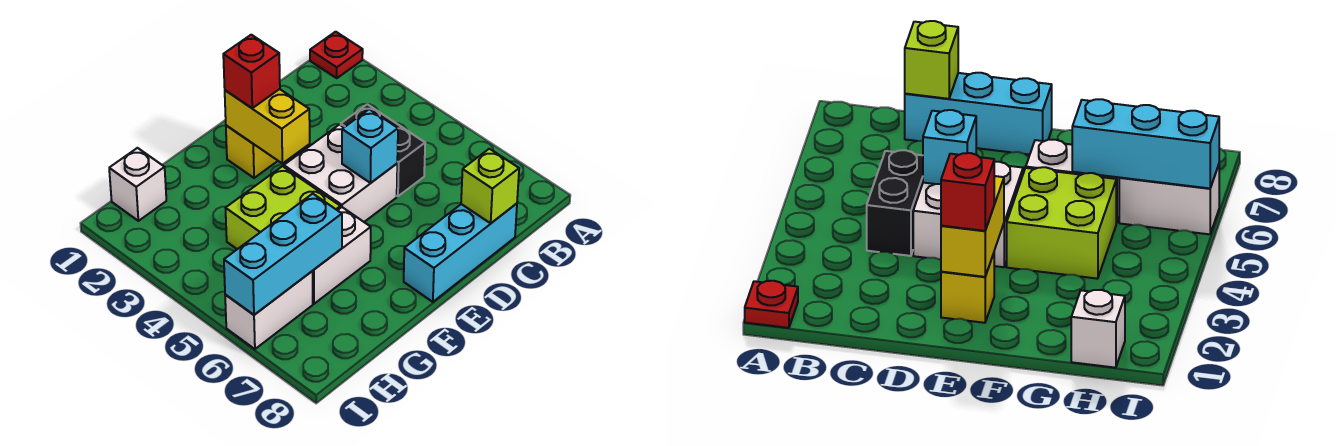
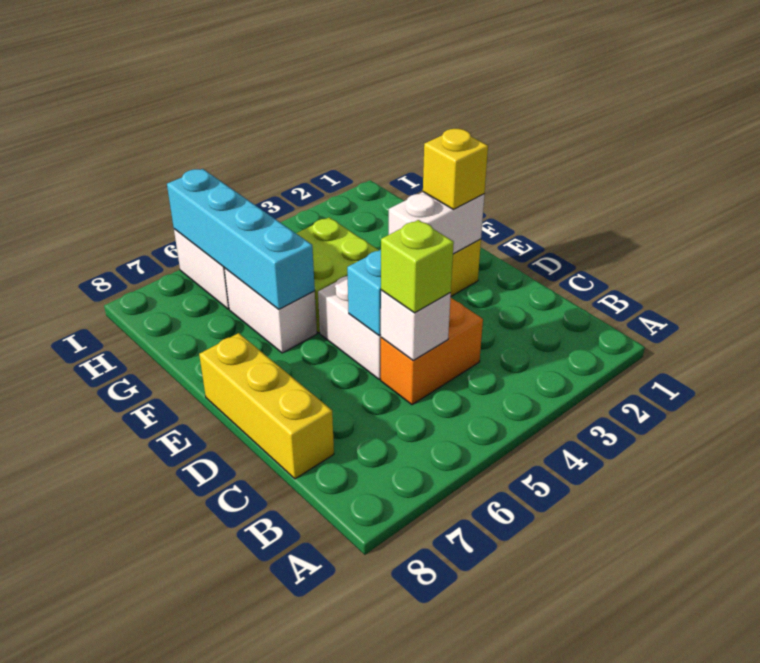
red plate A1 level 1 -> none
black brick C4:C5 level 1 -> orange brick C4:C5 level 1
cyan brick C8:E8 level 1 -> yellow brick C8:E8 level 1
lime brick C8 level 2 -> lime brick C5 level 3
yellow brick E2:E3 level 2 -> white brick E2:E3 level 2
red brick E2 level 3 -> yellow brick E2 level 3
cyan brick G6:I6 level 2 -> cyan brick F6:I6 level 2
white brick H1 level 1 -> white brick C5 level 2

